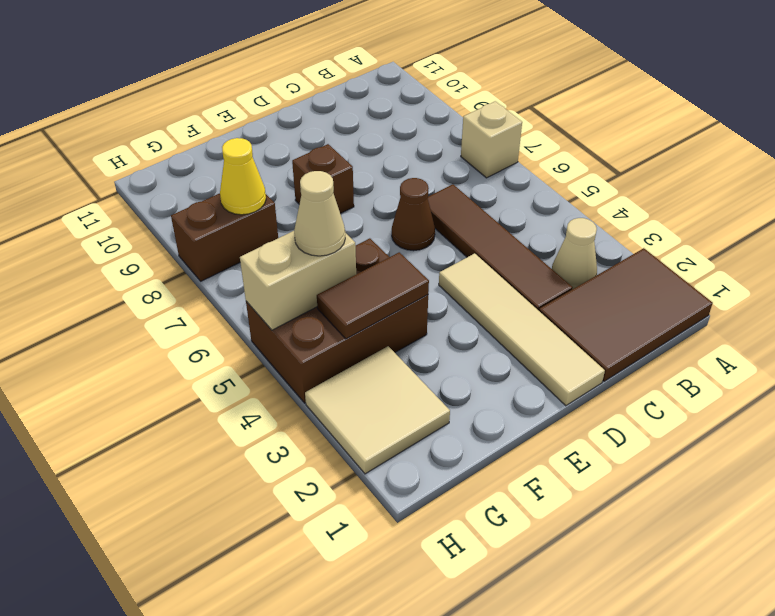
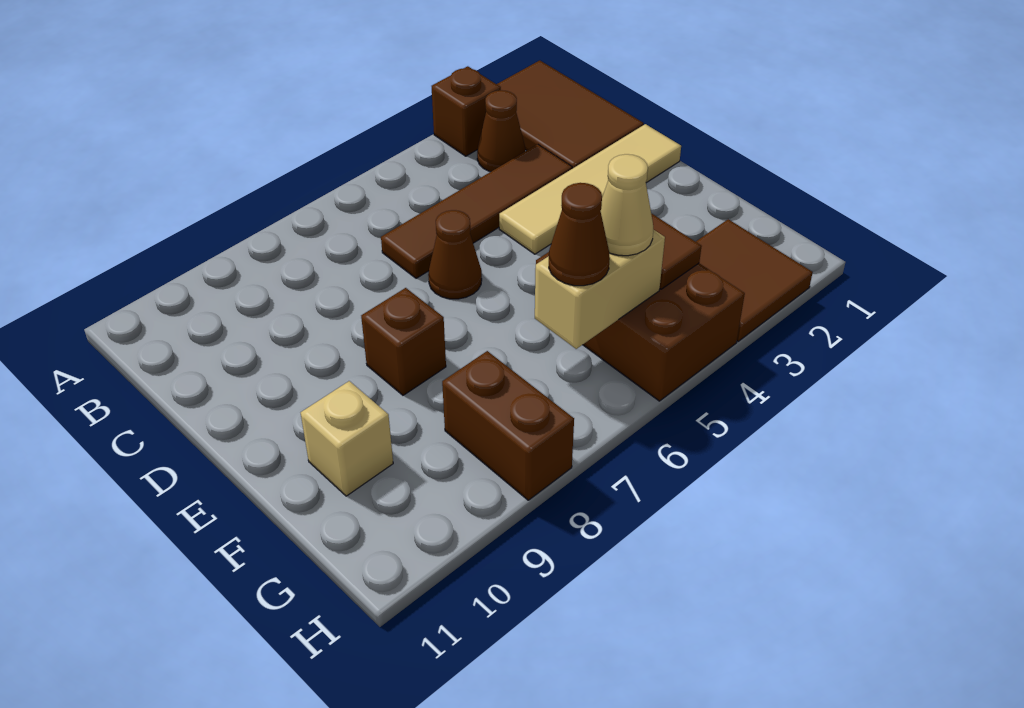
none -> brown brick A3 level 1
tan brick A7 level 1 -> tan brick F10 level 1
tan cone B3 level 1 -> brown cone B3 level 1
tan tile G2:H3 level 1 -> brown tile G2:H3 level 1
tan brick G5:H5 level 2 -> tan brick G5:G6 level 2
none -> brown cone G6 level 3
yellow cone G8 level 2 -> none

